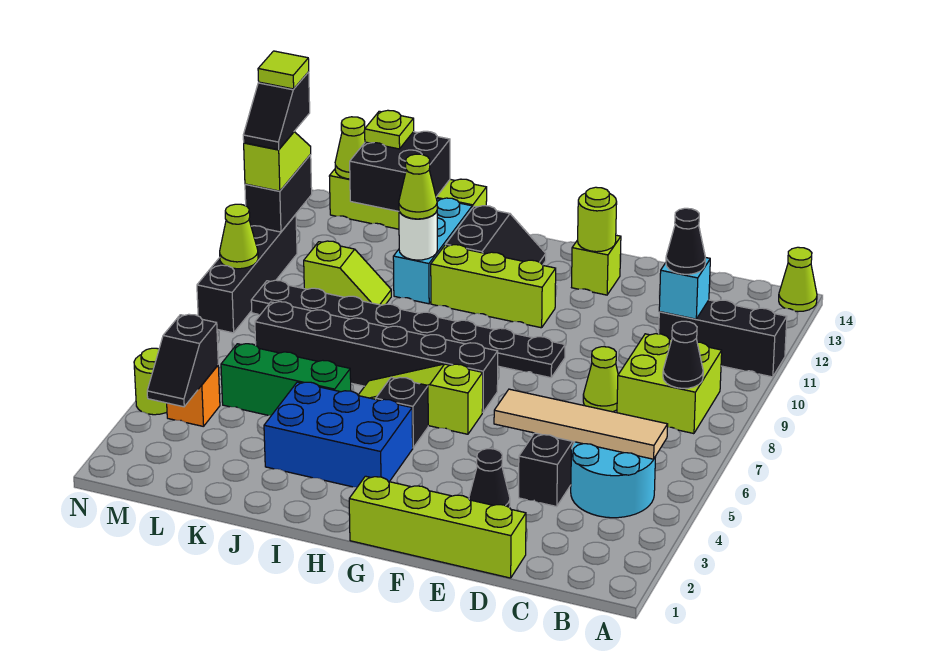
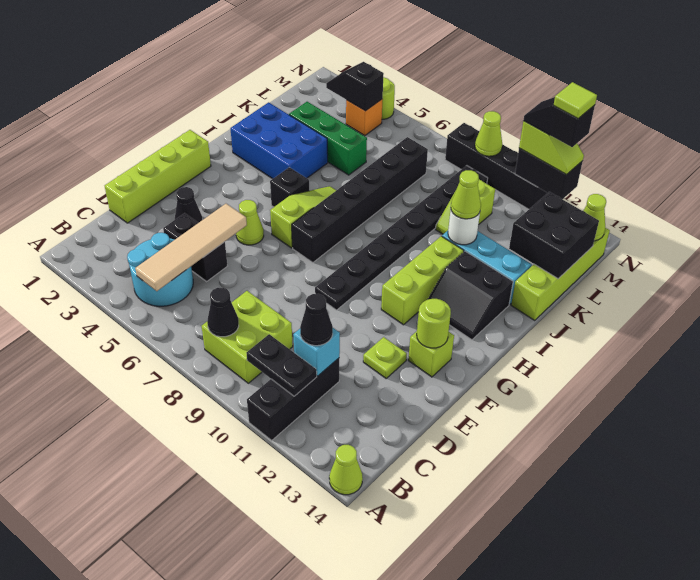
none -> black plate B10:B11 level 2
lime cone D8 level 1 -> lime cone F5 level 1
blue brick H3:J4 level 1 -> blue brick I2:J4 level 1
green brick J5:L5 level 1 -> green brick K3:K5 level 1
lime plate L14 level 3 -> lime plate E12 level 1

